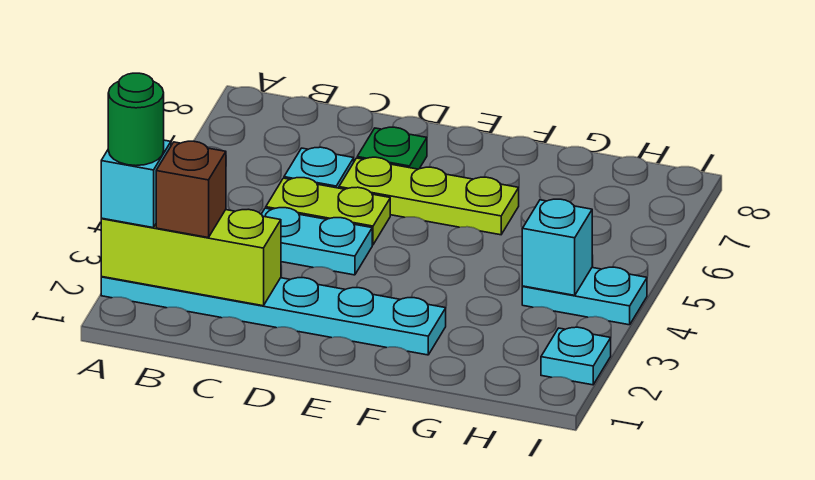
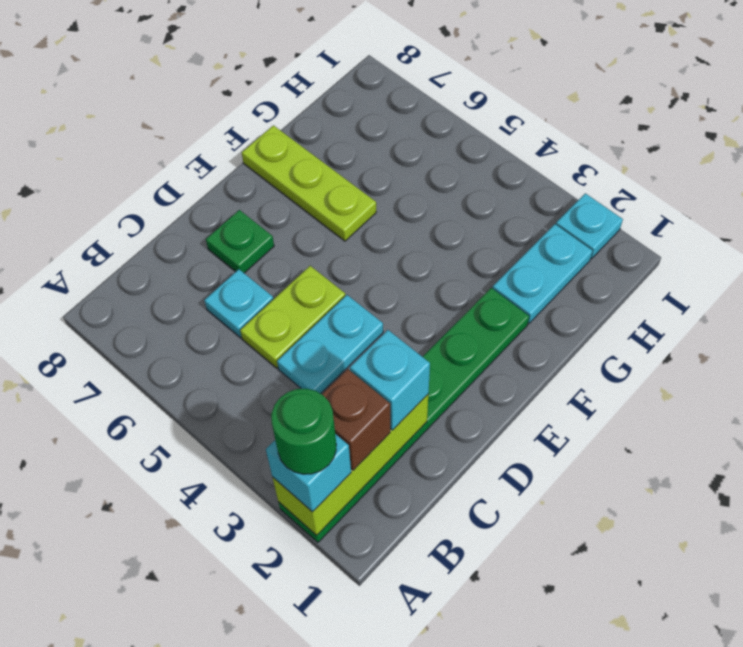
cyan plate A2:F2 level 1 -> green plate A2:F2 level 1
lime plate D6:F6 level 1 -> lime plate F6:F8 level 1
cyan plate H4:I4 level 1 -> cyan plate G2:H2 level 1
cyan brick H4 level 2 -> cyan brick C2 level 3

